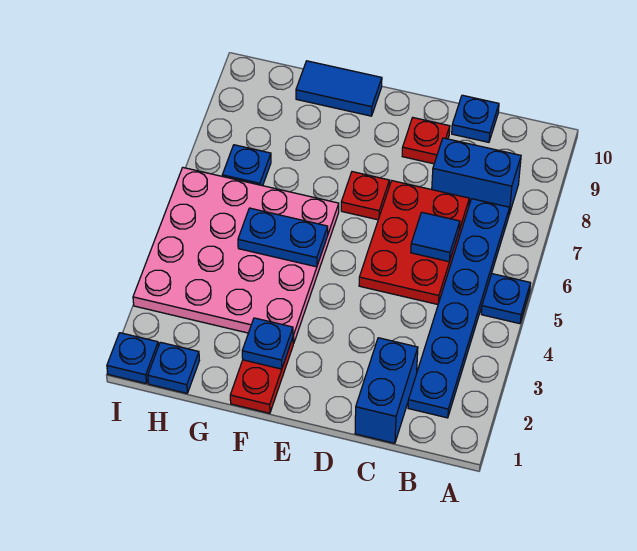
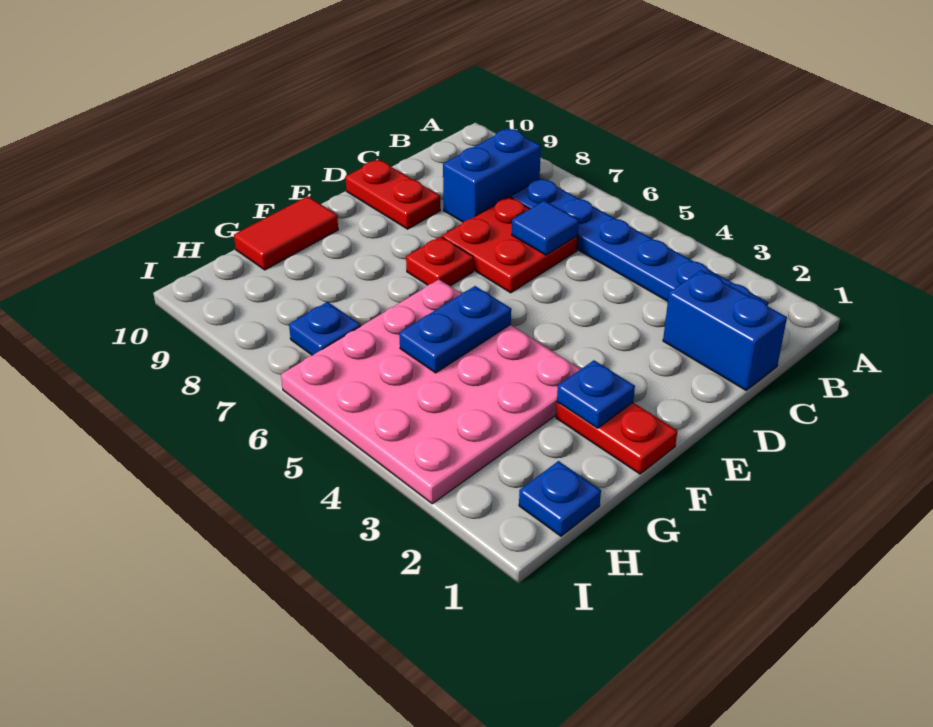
blue plate A5 level 1 -> none
red plate C5:D7 level 1 -> red plate C6:D7 level 1
blue plate C10 level 1 -> none
red plate D9 level 1 -> red plate D9:D10 level 1
blue tile F10:G10 level 1 -> red tile F10:G10 level 1
blue plate I1 level 1 -> none

